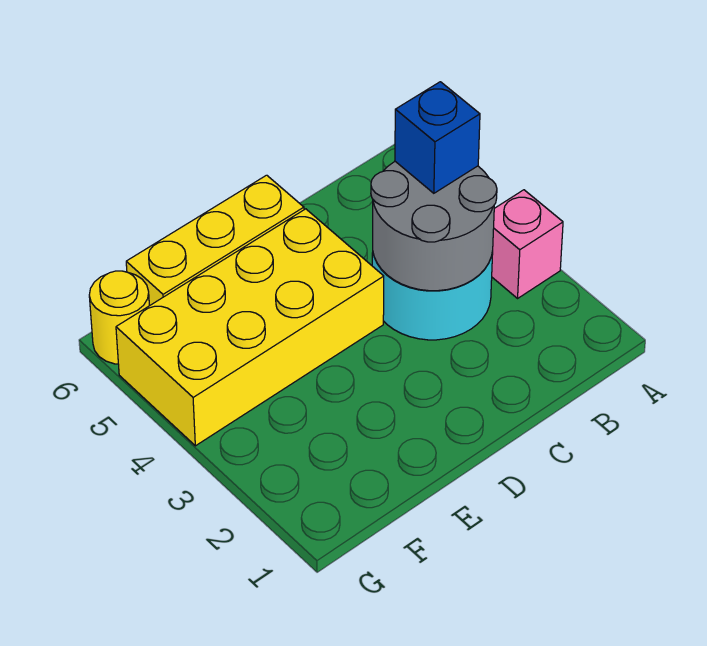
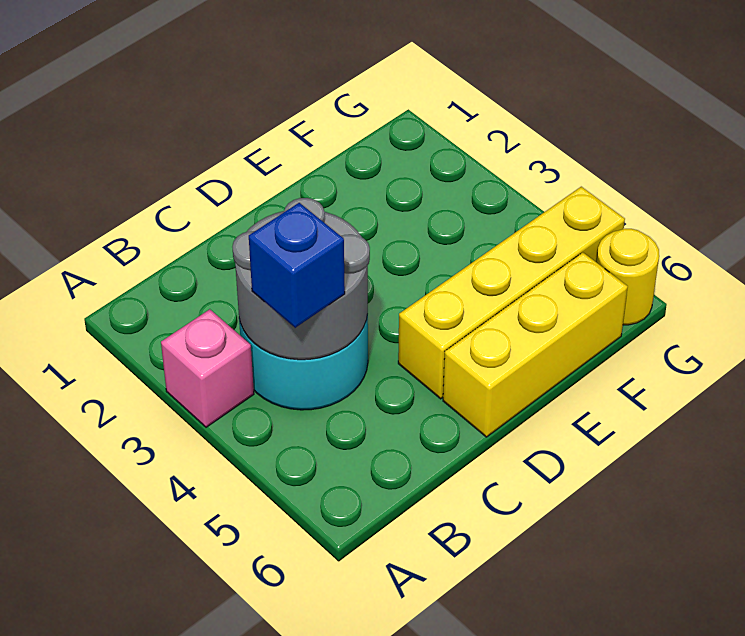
yellow brick D4:G5 level 1 -> yellow brick D5:G5 level 1

